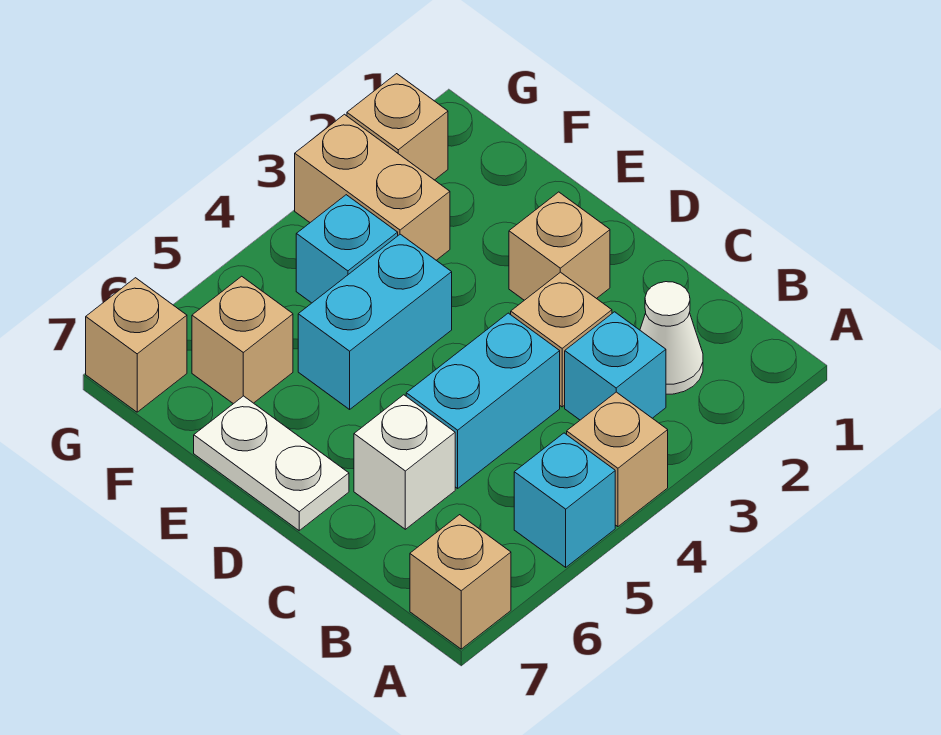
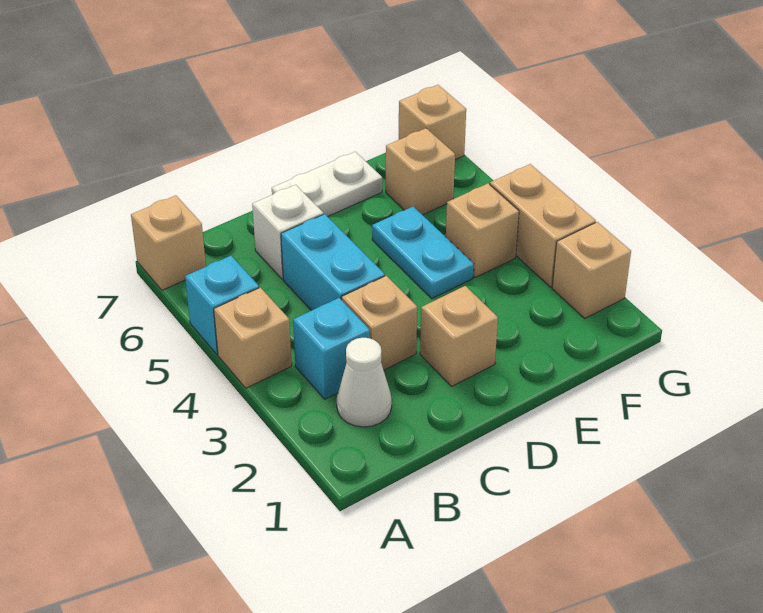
cyan brick E4:E5 level 1 -> cyan plate E4:E5 level 1
tan brick F3:G3 level 1 -> tan brick G3:G4 level 1
cyan brick F4 level 1 -> tan brick F4 level 1

